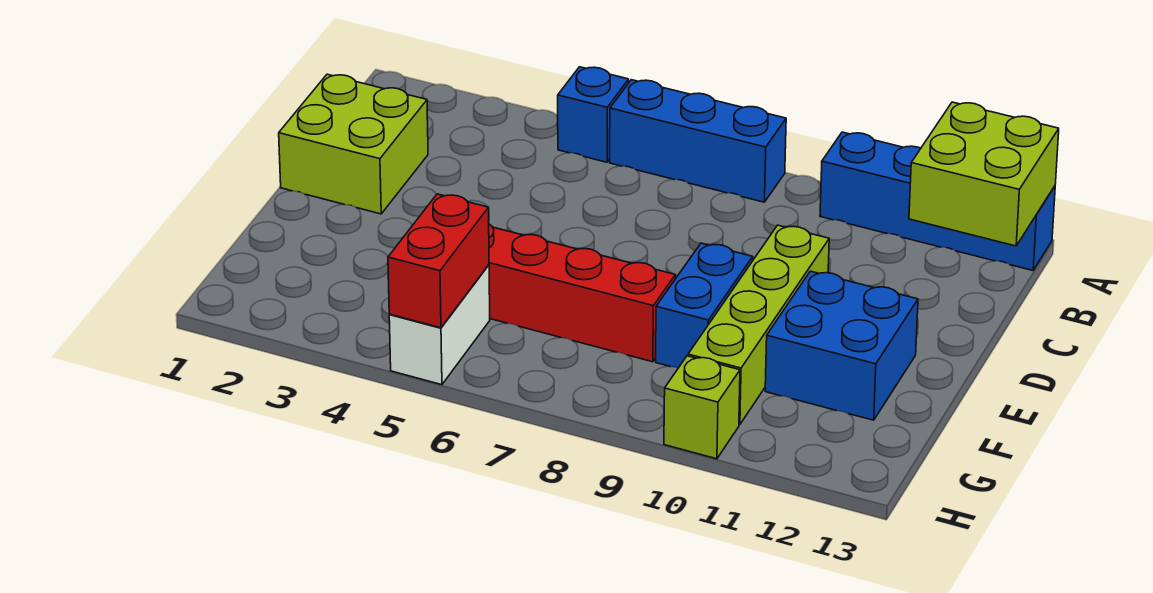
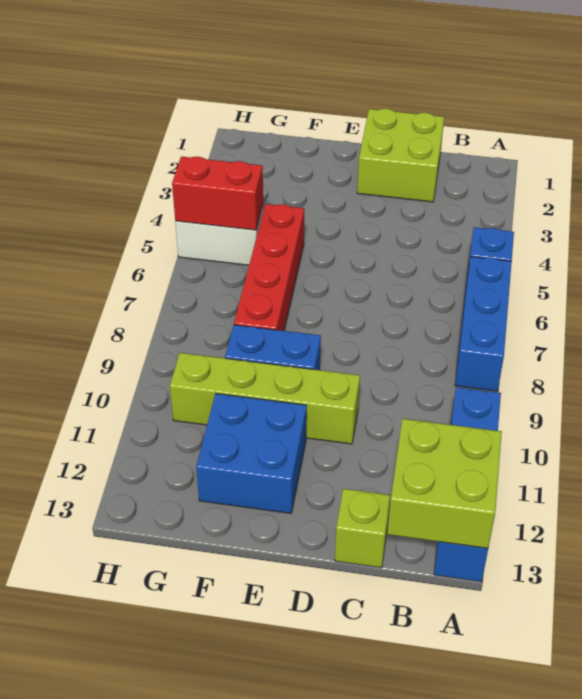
lime brick H10 level 1 -> lime brick C13 level 1

